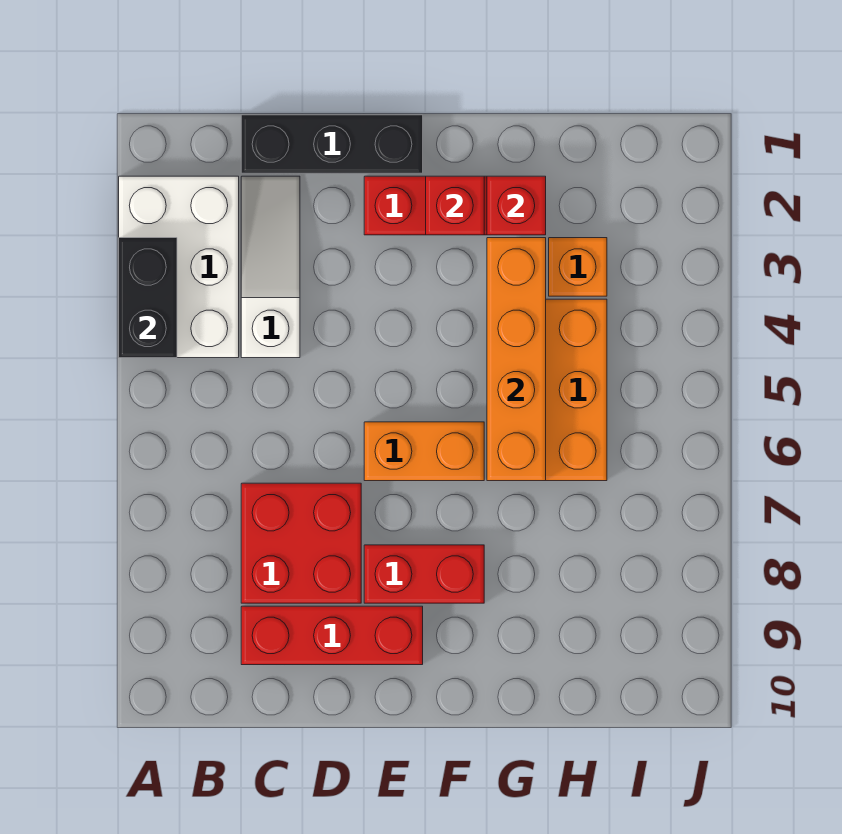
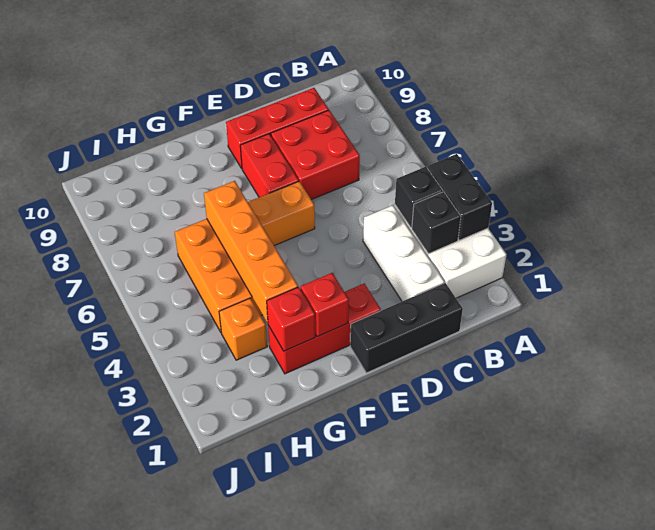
none -> black brick B3 level 2
none -> black brick B4 level 2
white slope C2:C4 level 1 top 4 -> white brick C2:C4 level 1
red brick E8:F8 level 1 -> red brick E7:E8 level 1

